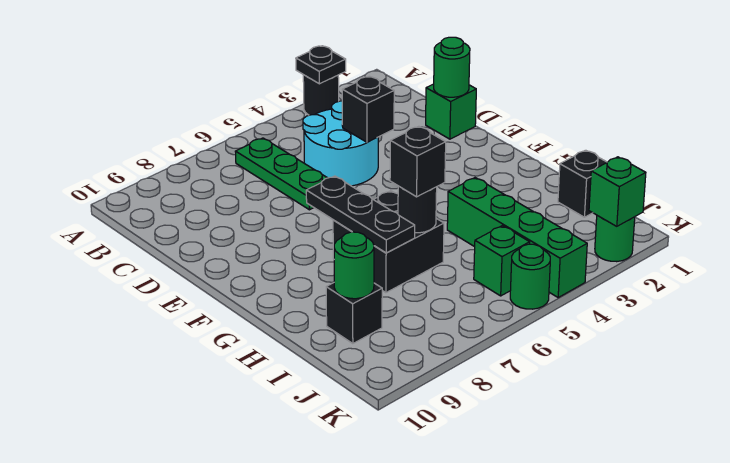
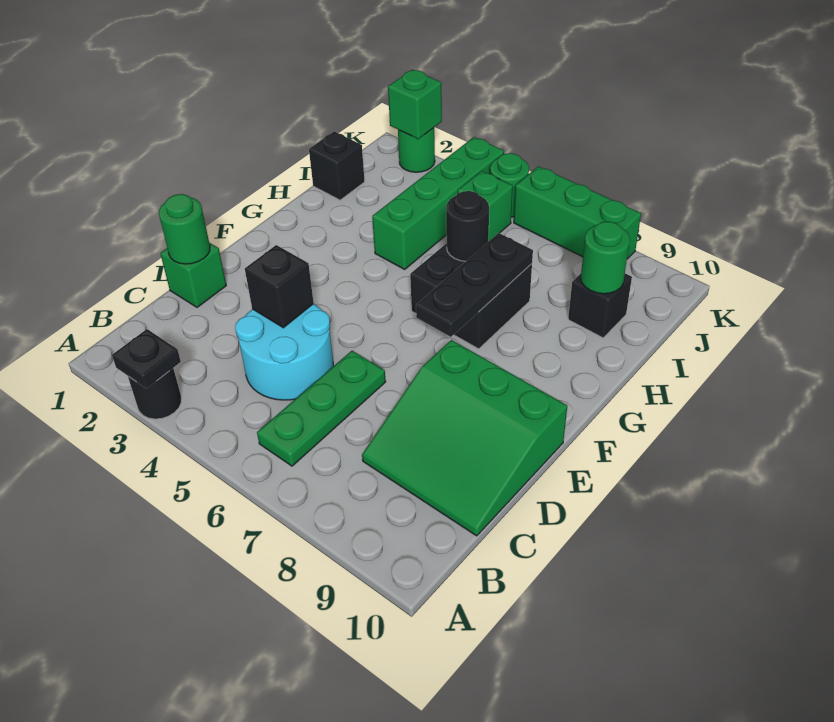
none -> green slope C8:E10 level 1 top E
black brick H6 level 3 -> none
none -> green brick K6:K8 level 1

